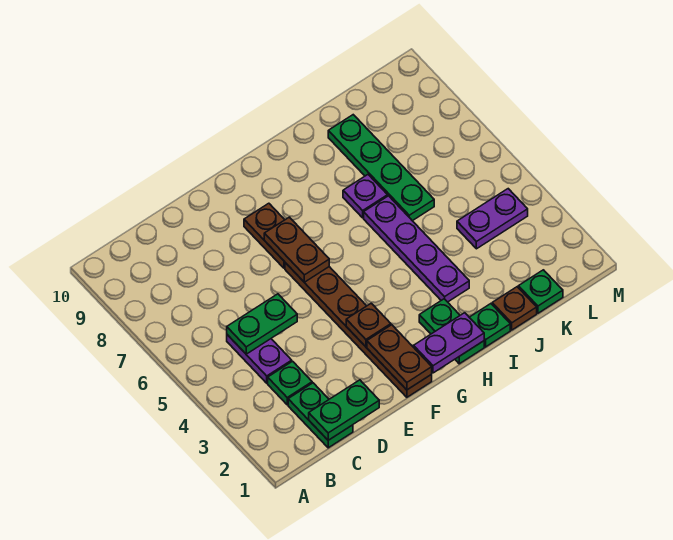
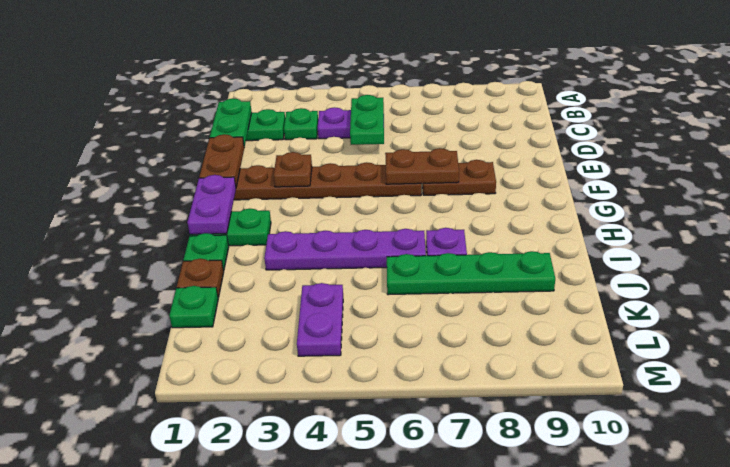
brown plate F1:F2 level 2 -> brown plate E1:F1 level 2

